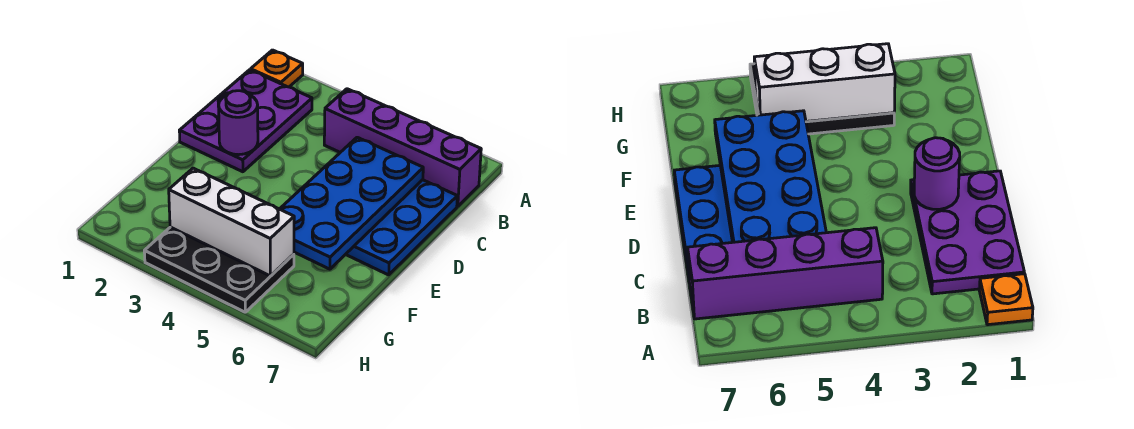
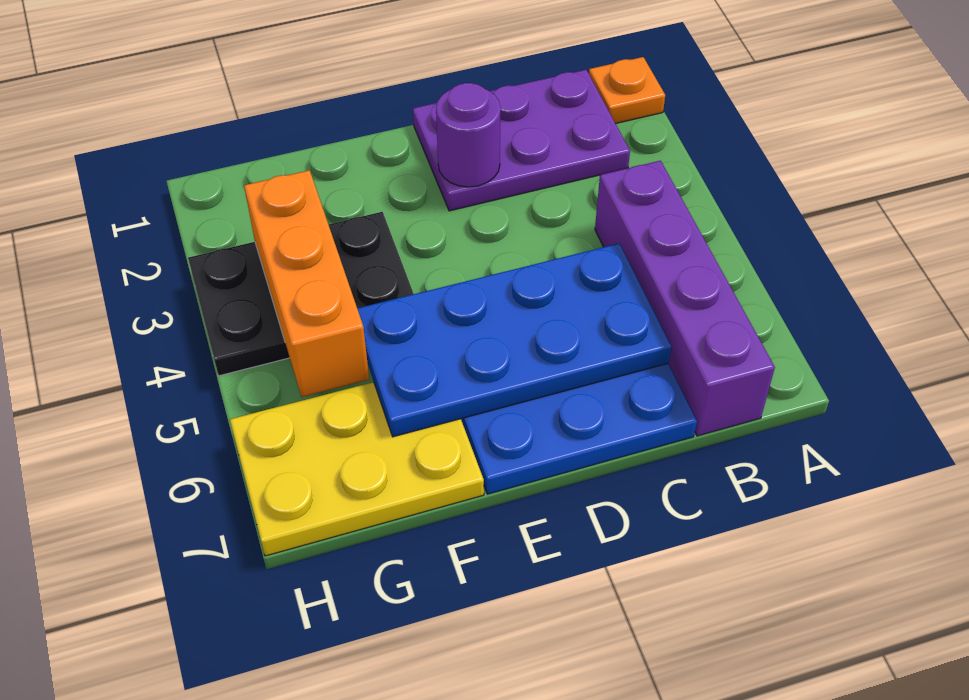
none -> yellow plate F6:H7 level 1
black plate G3:H5 level 1 -> black plate F3:H4 level 1
white brick G3:G5 level 2 -> orange brick G3:G5 level 2

